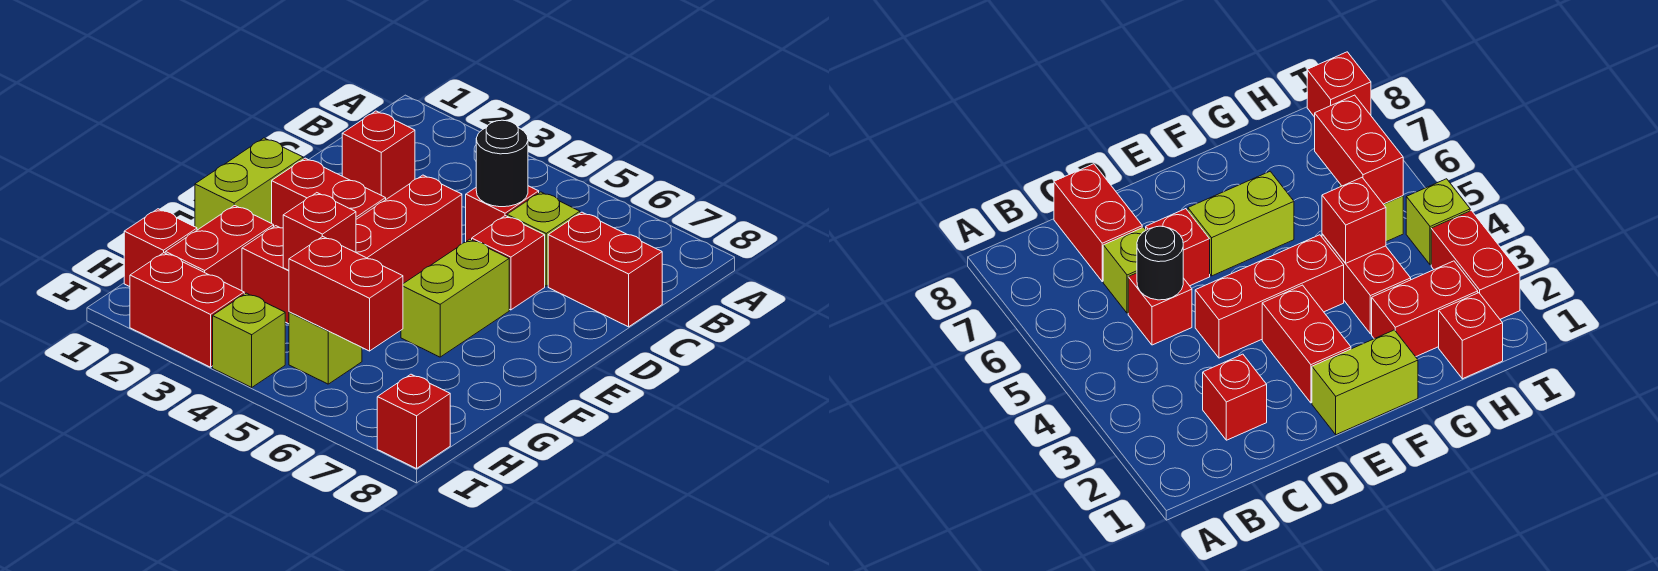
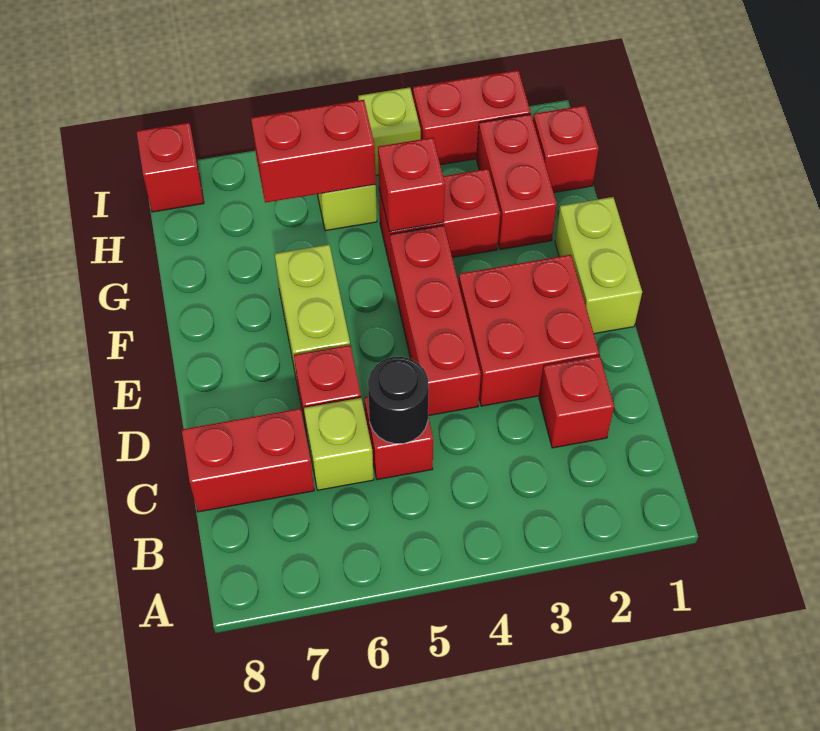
red brick E2:E3 level 1 -> red brick D2:E3 level 1

